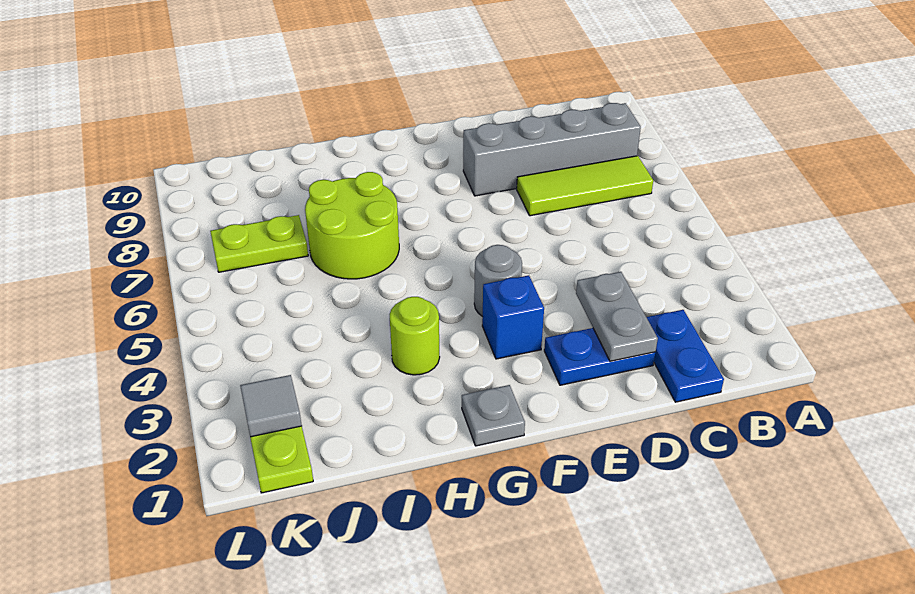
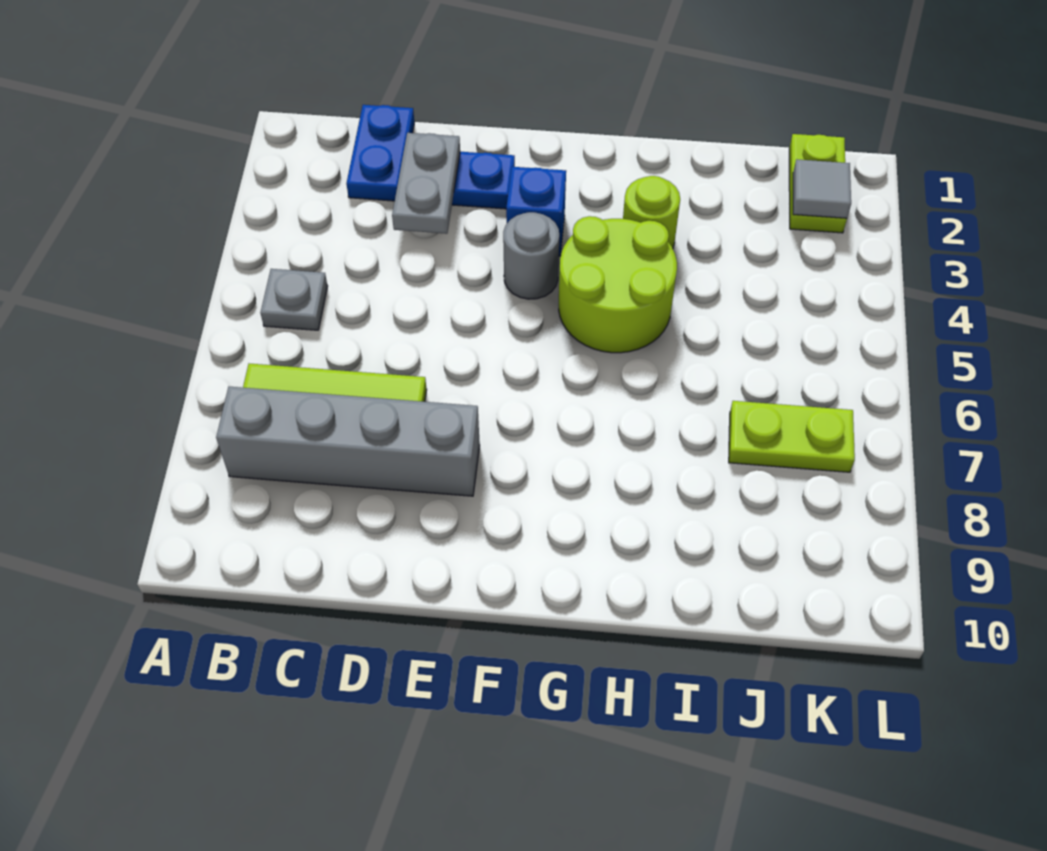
grey plate G1 level 1 -> grey plate B5 level 1
lime round brick H6:I7 level 1 -> lime round brick G4:H5 level 1

